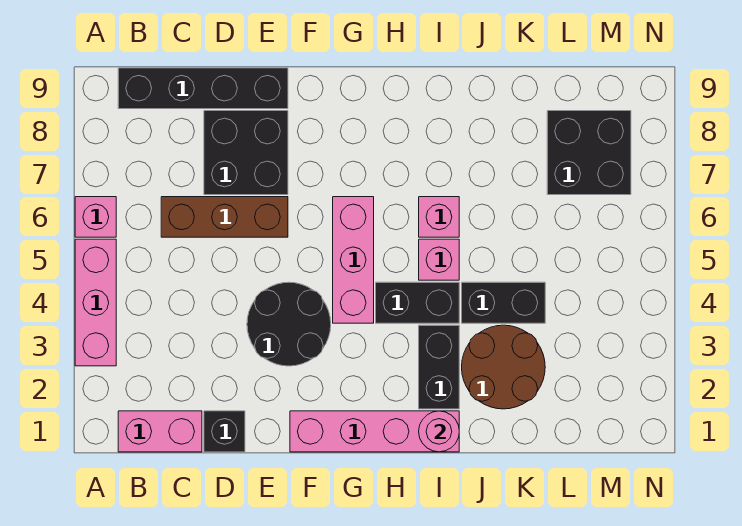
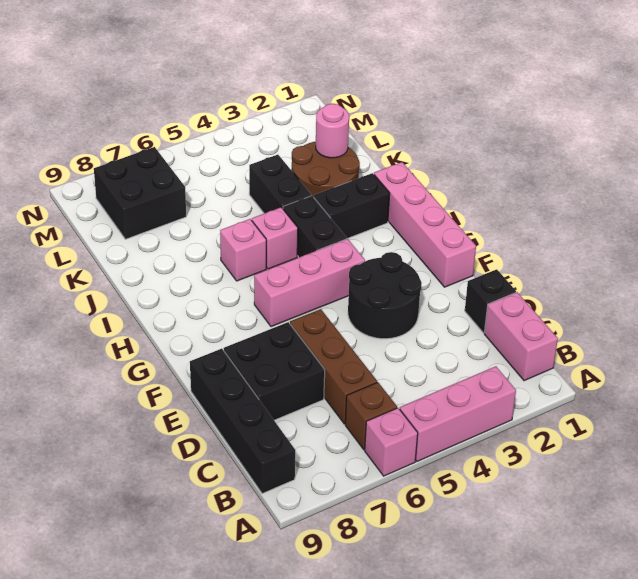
none -> brown brick B6 level 1
pink round brick I1 level 2 -> pink round brick K2 level 2

